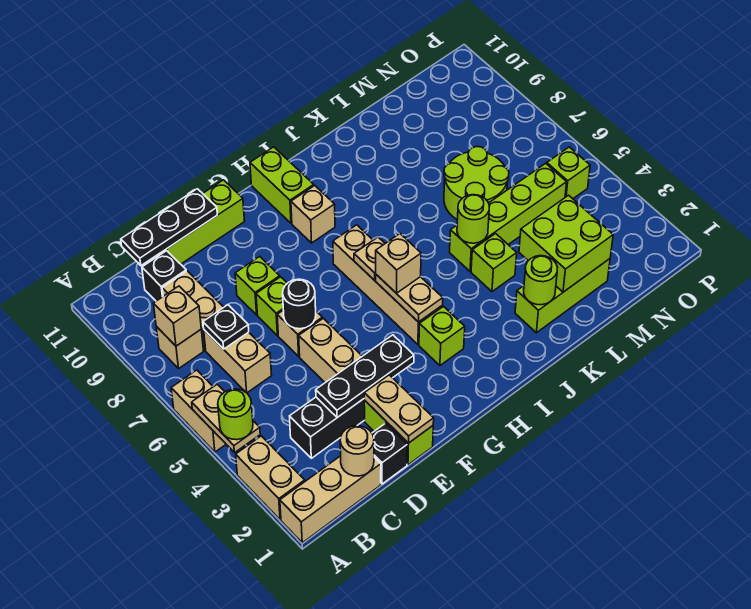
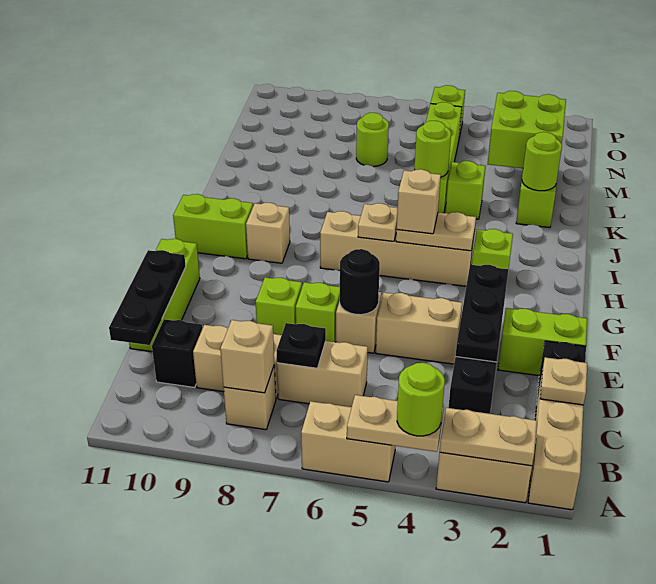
tan round brick C1 level 2 -> tan plate C1 level 2
tan plate E1:E2 level 2 -> tan plate A2:A3 level 2
lime round brick L6:M7 level 1 -> lime round brick M7 level 1

